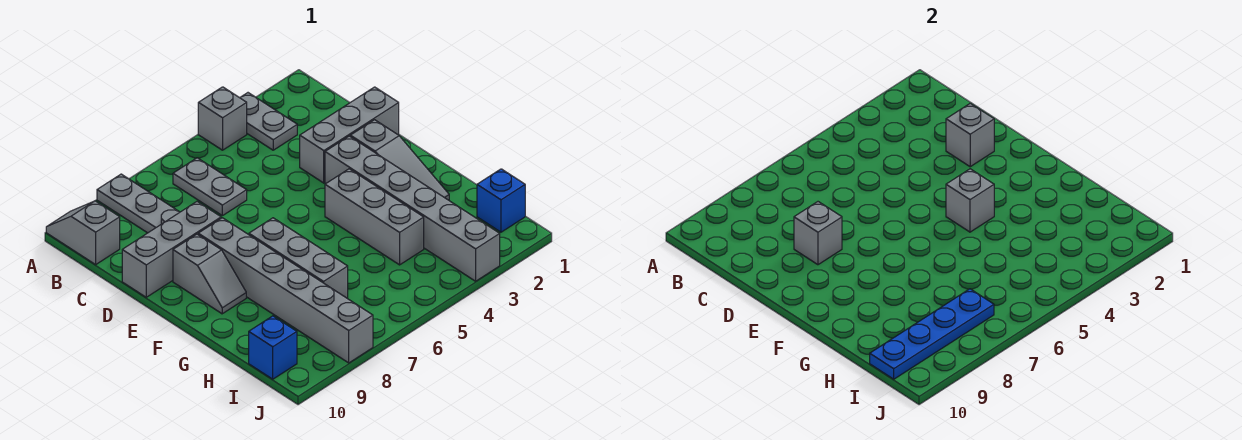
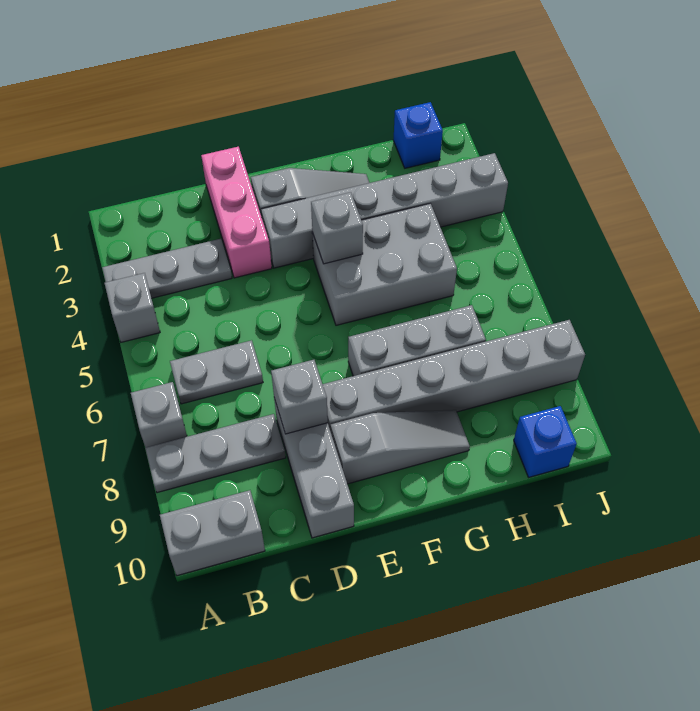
grey plate A3:B3 level 1 -> grey plate A3:C3 level 1
grey slope A10:B10 level 1 top B -> grey brick A10:B10 level 1
grey brick D1:D3 level 1 -> pink brick D1:D3 level 1
grey brick D2 level 2 -> grey brick A7 level 1
grey slope E9:F9 level 1 top E -> grey slope E9:G9 level 1 top E
grey brick F4:H4 level 1 -> grey brick F4:H5 level 1
blue plate I7:I10 level 2 -> none

